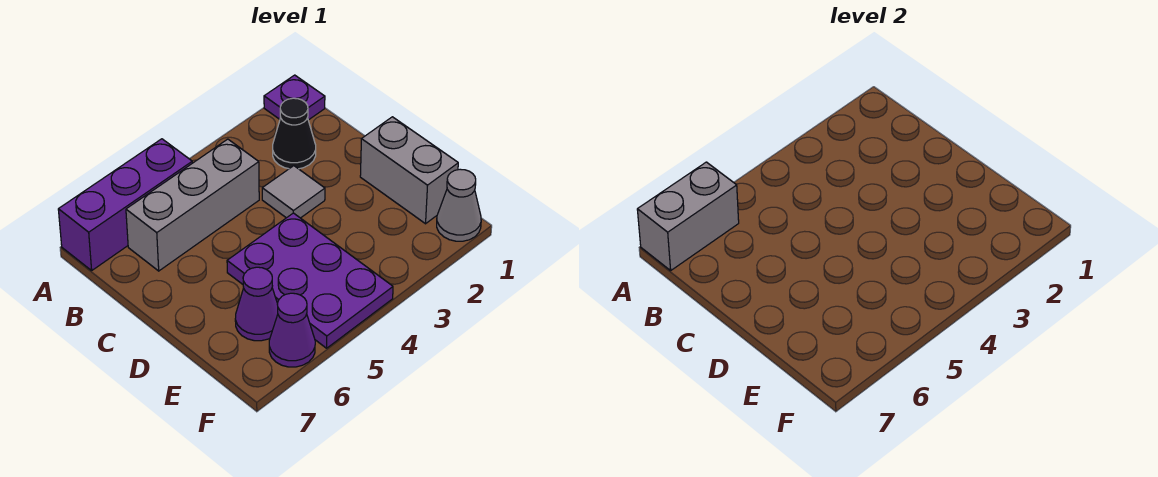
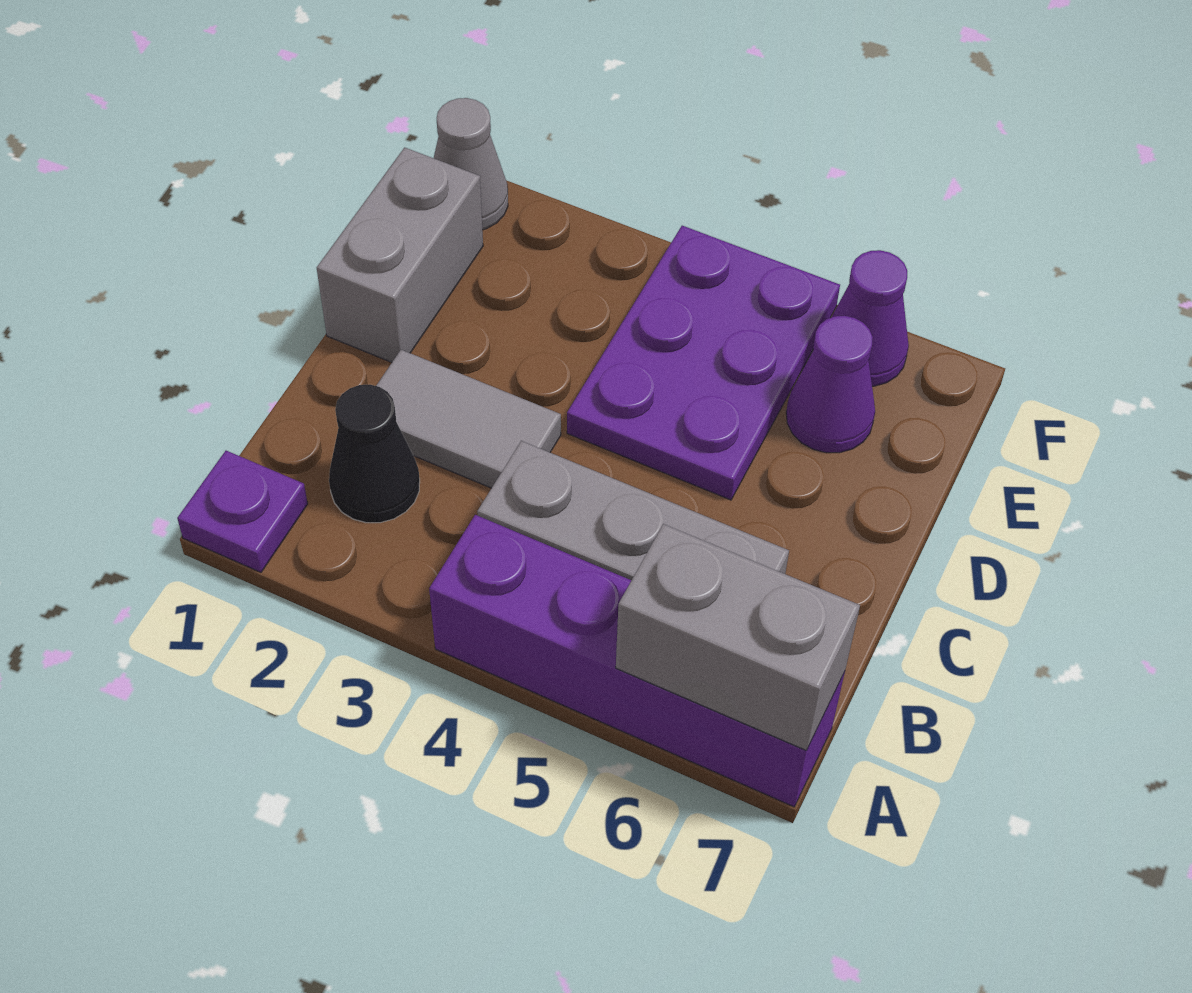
purple brick A5:A7 level 1 -> purple brick A4:A7 level 1
grey tile C3 level 1 -> grey tile C2:C3 level 1

